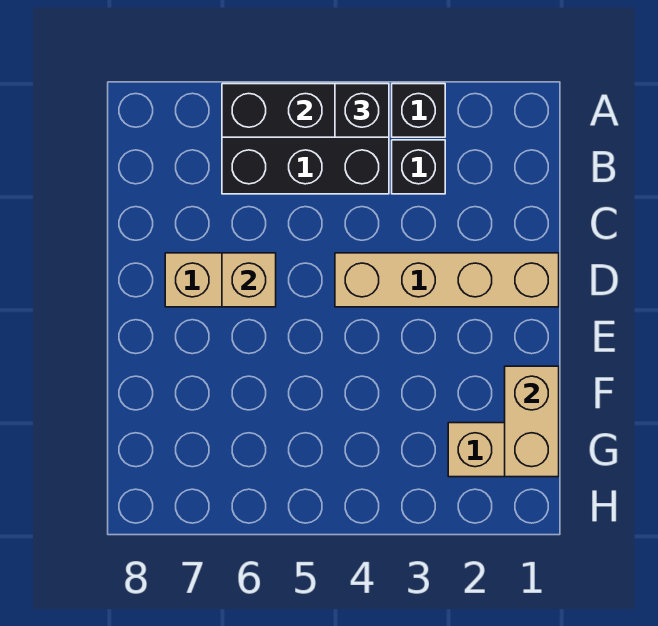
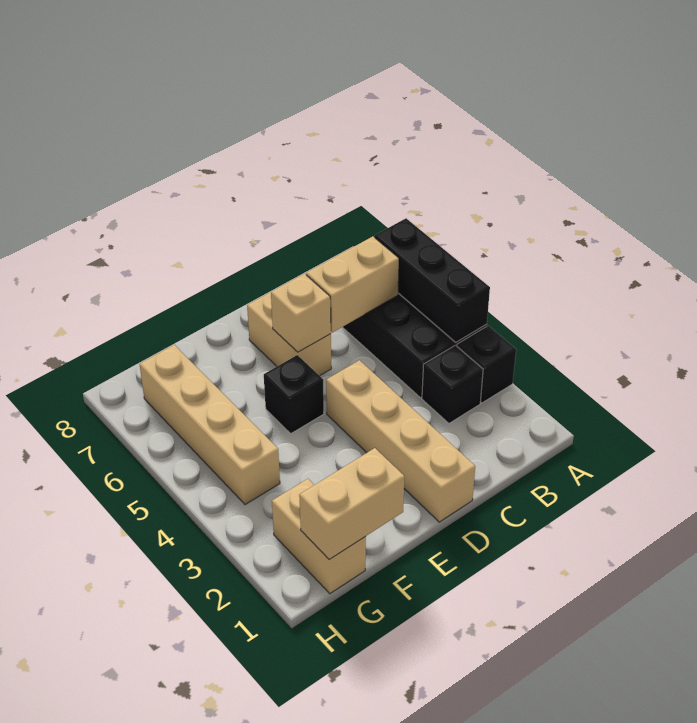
black brick A4 level 3 -> black brick E5 level 1
none -> tan brick B6:C6 level 2
none -> tan brick G4:G7 level 1

